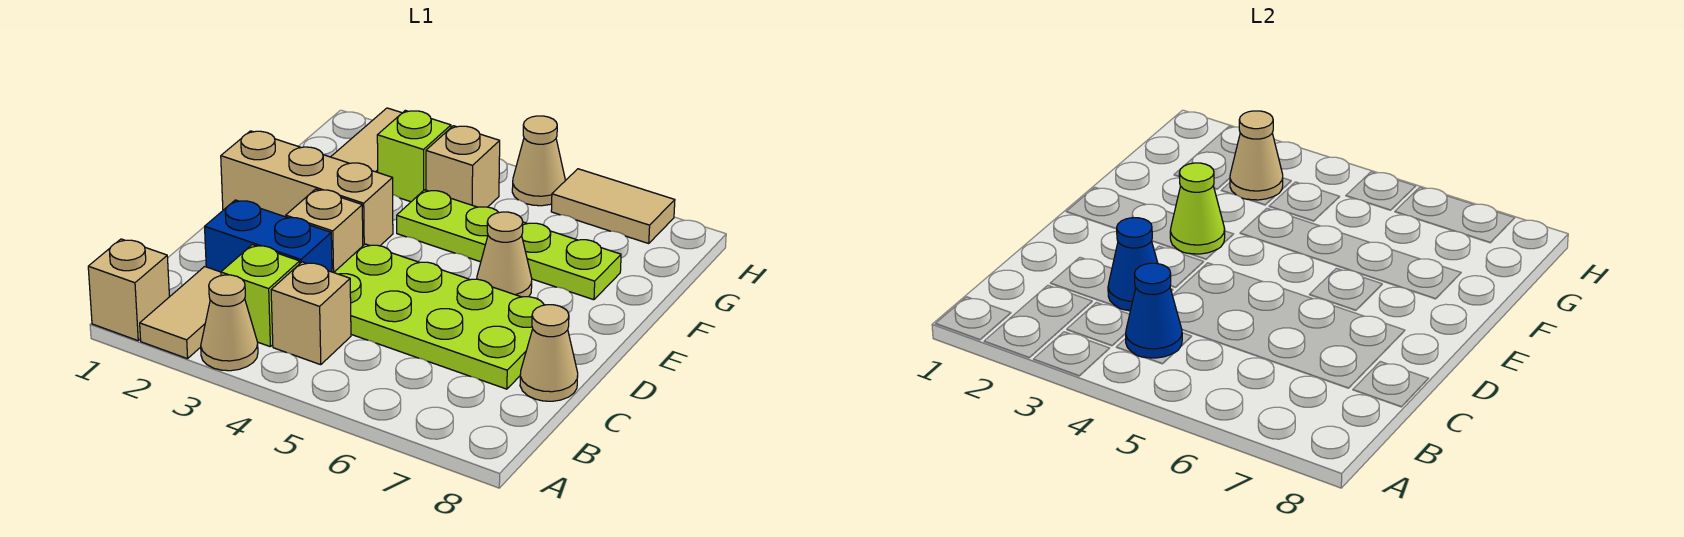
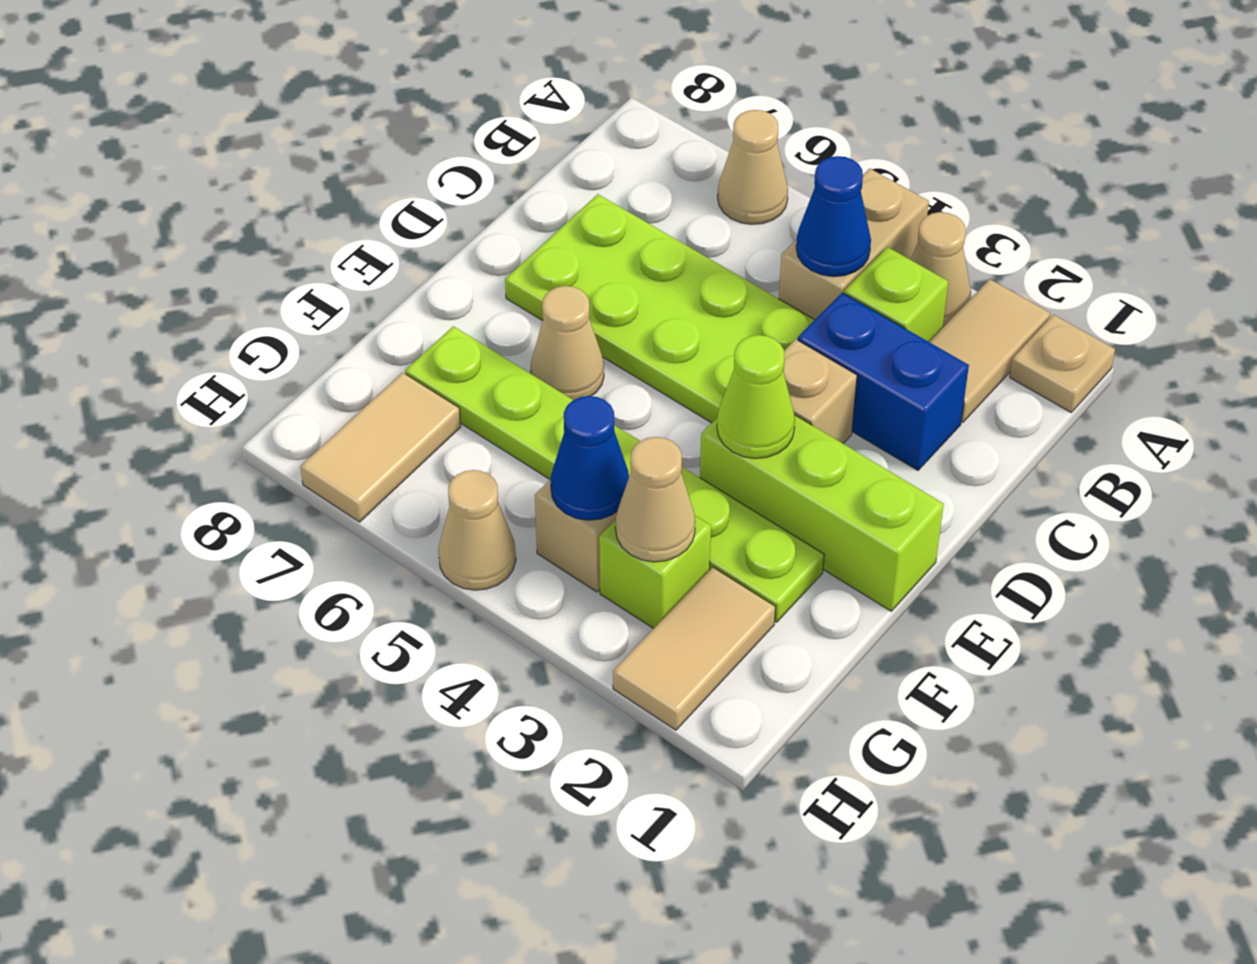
tan brick A1 level 1 -> tan plate A1 level 1
tan brick B4 level 1 -> tan brick A4:B4 level 1
blue cone C3 level 2 -> blue cone G4 level 2
tan cone C8 level 1 -> tan cone A6 level 1
tan brick E1:E3 level 1 -> lime brick E1:E3 level 1
lime plate F4:F7 level 1 -> lime plate F2:F7 level 1
tan tile H6:H7 level 1 -> tan tile G7:H7 level 1

